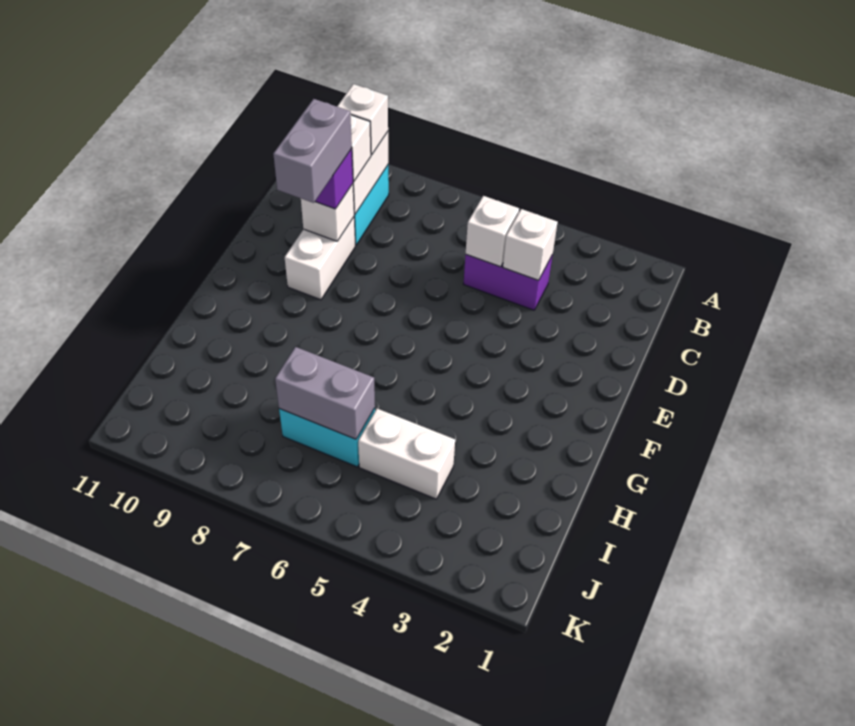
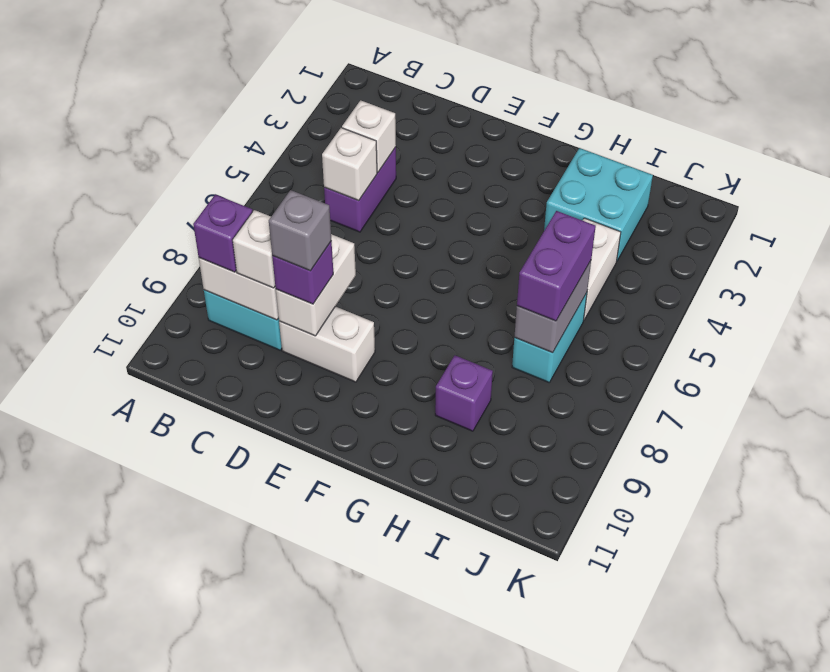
white brick B9 level 3 -> purple brick B9 level 3
white brick D9 level 2 -> white brick D8:D9 level 2
grey brick D9:E9 level 4 -> grey brick D9 level 4
none -> cyan brick H2:I3 level 1
none -> purple brick H9 level 1
none -> purple brick I6:I7 level 3

